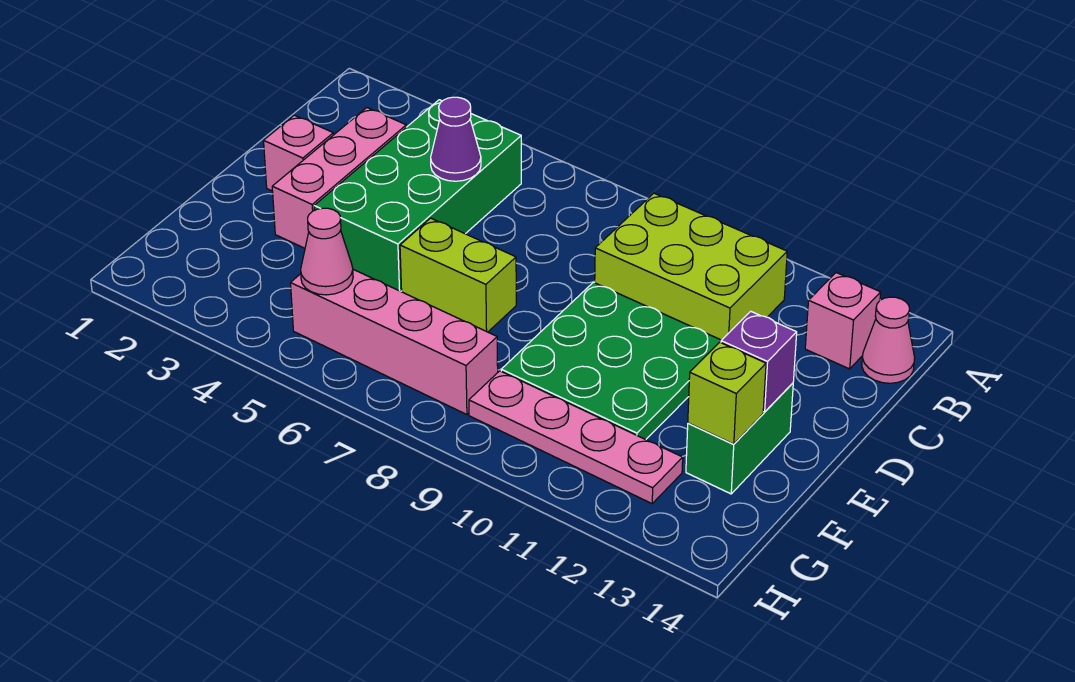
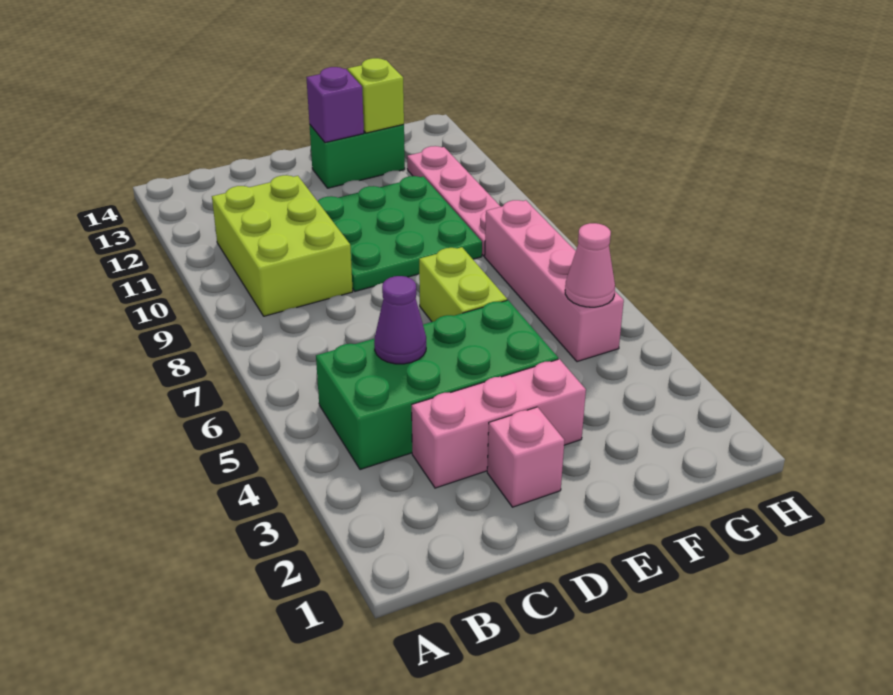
pink brick B13 level 1 -> none
pink cone B14 level 1 -> none

